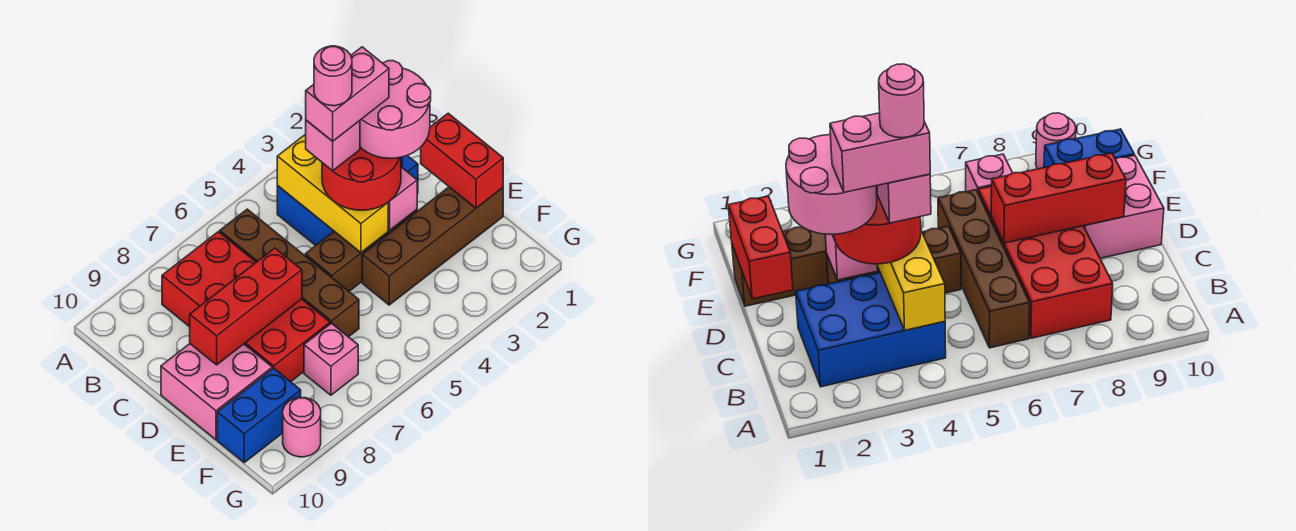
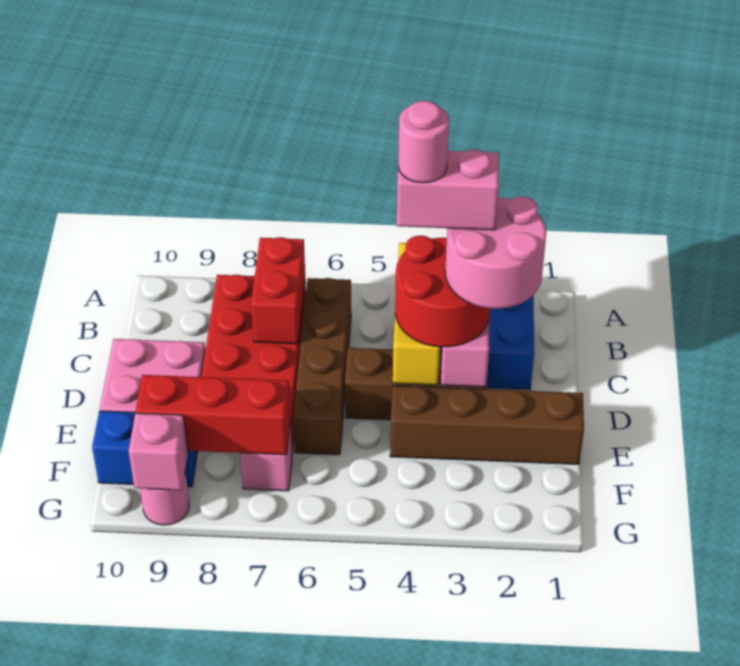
pink brick C4 level 4 -> pink brick G9 level 2
red brick D1:E1 level 2 -> red brick B7:C7 level 2
red brick D7:D9 level 2 -> red brick F7:F9 level 2

